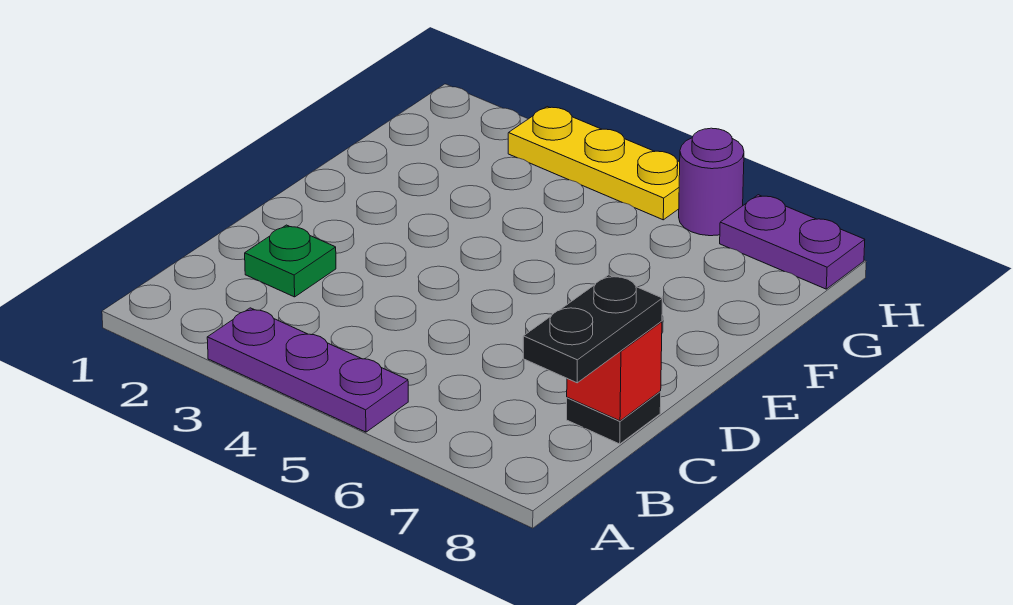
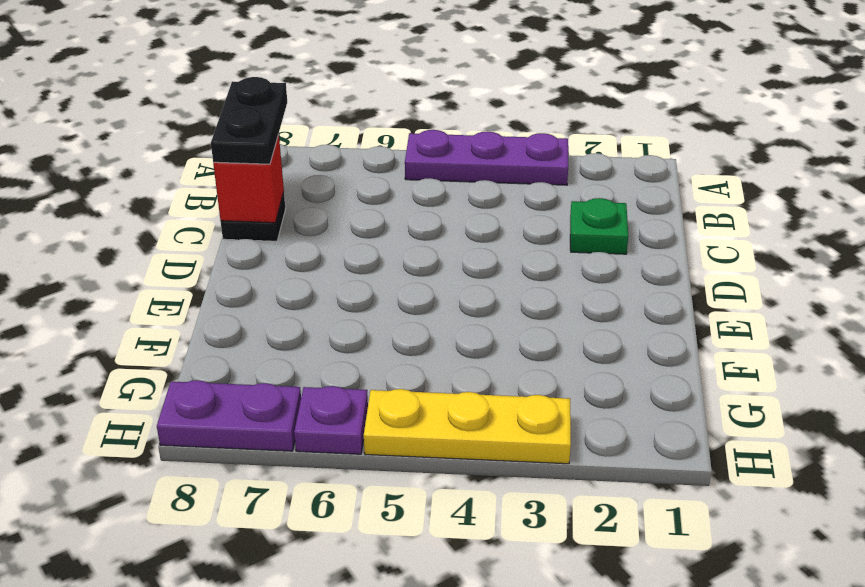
purple round brick H6 level 1 -> purple plate H6 level 1

